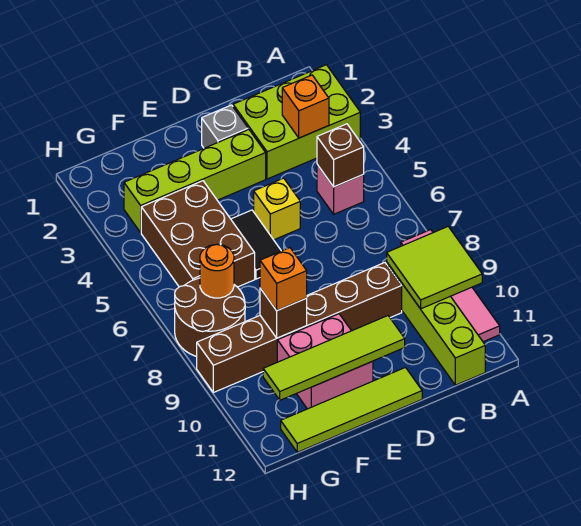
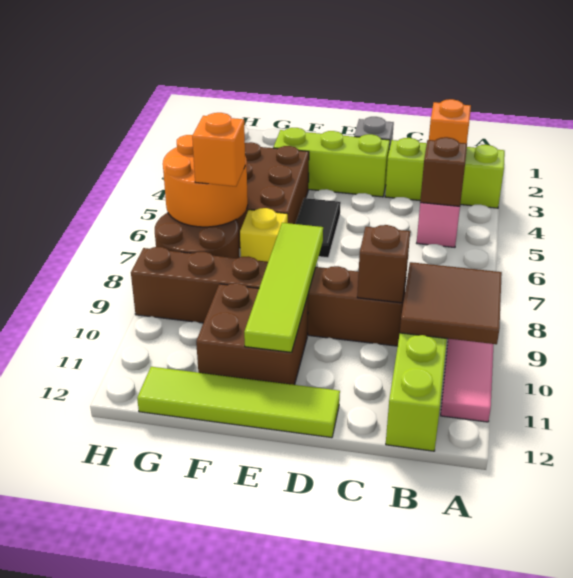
lime brick A2:C3 level 1 -> lime brick A3:C3 level 1
lime tile A9:B10 level 2 -> brown tile A9:B10 level 2
lime brick D3:G3 level 1 -> lime brick D3:F3 level 1
yellow brick D5 level 1 -> yellow brick F7 level 1
lime tile D11:G11 level 2 -> lime tile E8:E11 level 2
pink brick E10:F11 level 1 -> brown brick E10:F11 level 1
brown brick F9 level 2 -> brown brick C9 level 2
orange brick F9 level 3 -> orange brick G7 level 3
orange round brick G7 level 2 -> orange round brick G6:H7 level 2

